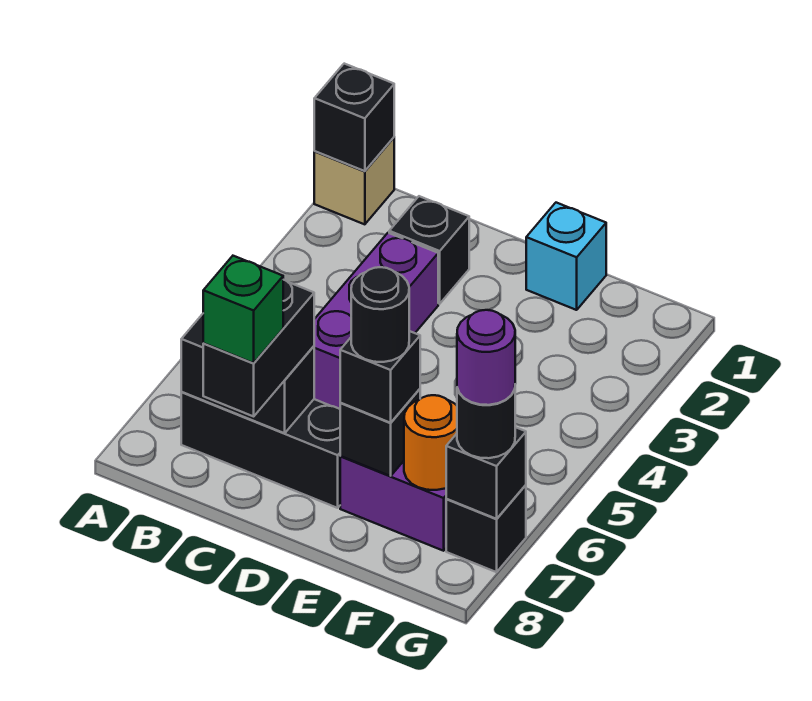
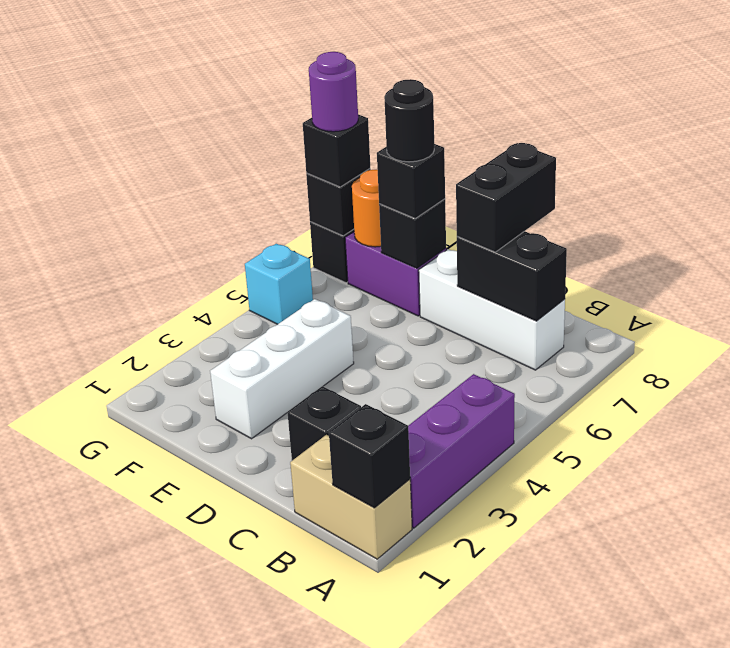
tan brick A1 level 1 -> tan brick A1:B1 level 1
black brick B7:D7 level 1 -> white brick B7:D7 level 1
purple brick C3:C5 level 1 -> purple brick A2:A4 level 1
green brick C8 level 4 -> none
cyan brick E1 level 1 -> cyan brick G5 level 1
none -> white brick E2:E4 level 1
black round brick G7 level 3 -> black brick G7 level 3

